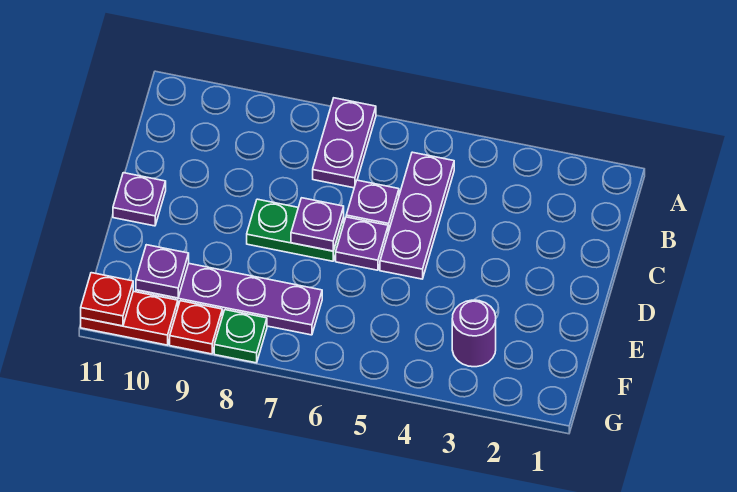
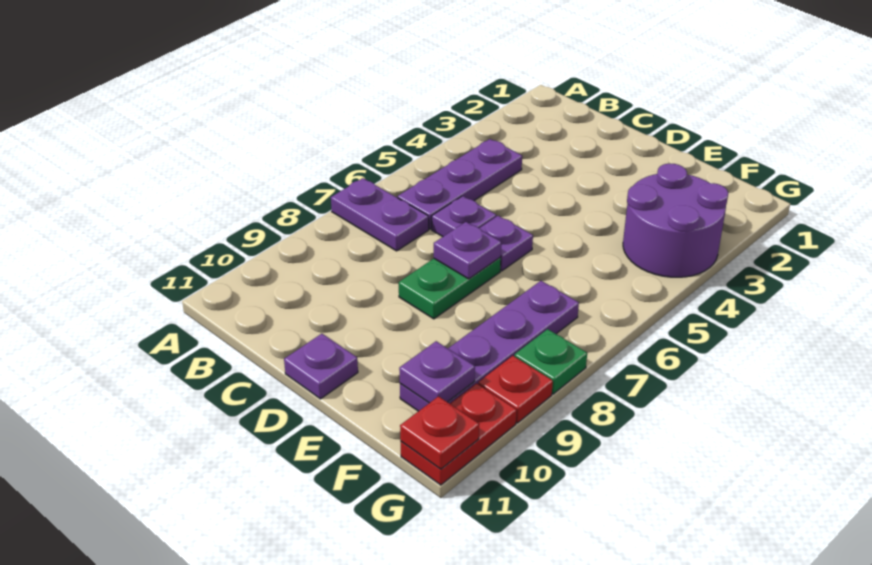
purple plate B5:D5 level 1 -> purple plate B4:B6 level 1
purple round brick F3 level 1 -> purple round brick F3:G4 level 1

